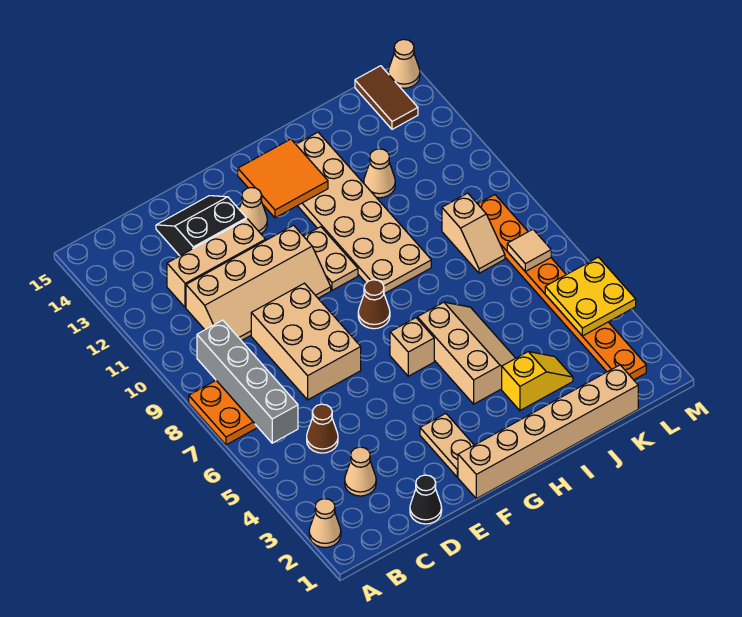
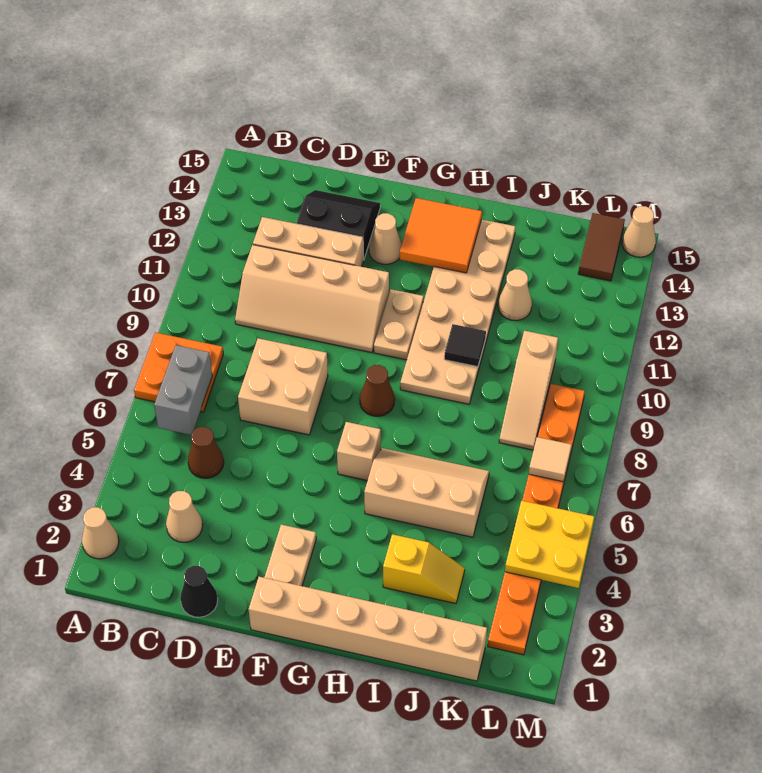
grey brick B6:B9 level 2 -> grey brick B6:B7 level 2
tan brick D7:E9 level 1 -> tan brick D7:E8 level 1
tan slope H4:I6 level 1 top H -> tan slope H5:J6 level 1 top 5
none -> black tile I10 level 2
tan slope K8:K9 level 1 top 9 -> tan slope K8:K10 level 1 top 10

